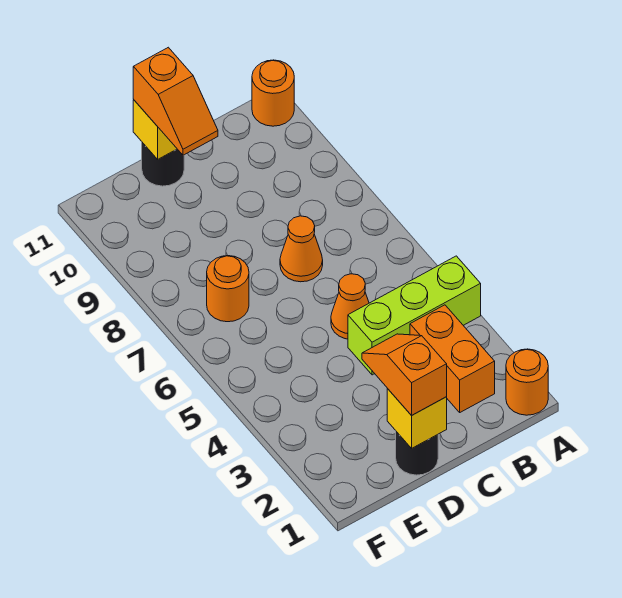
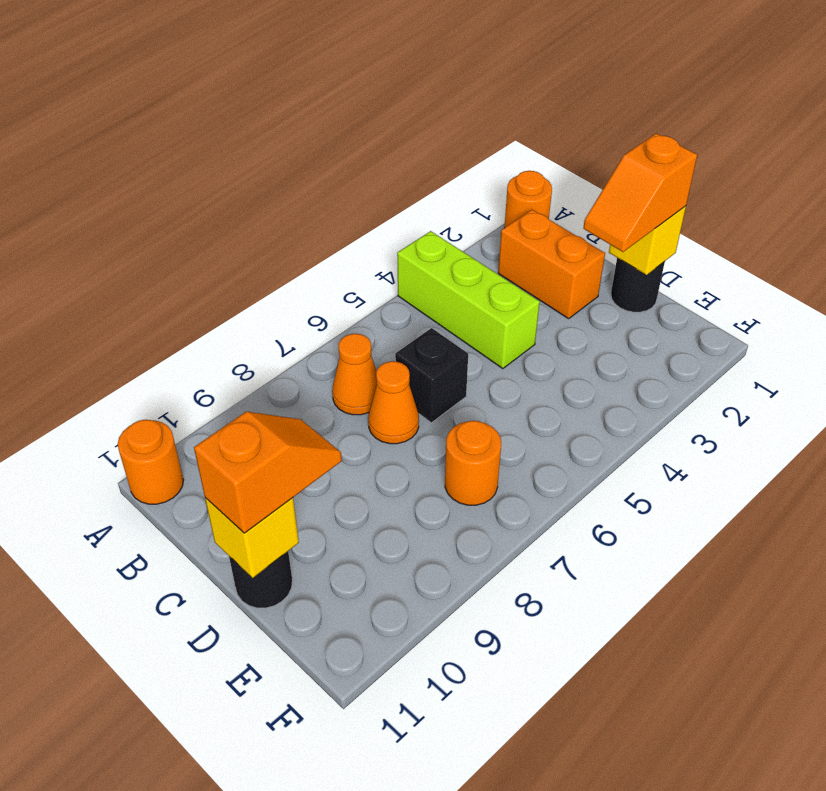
orange brick B2:B3 level 1 -> orange brick B2:C2 level 1
orange cone C5 level 1 -> orange cone B7 level 1
none -> black brick C6 level 1

